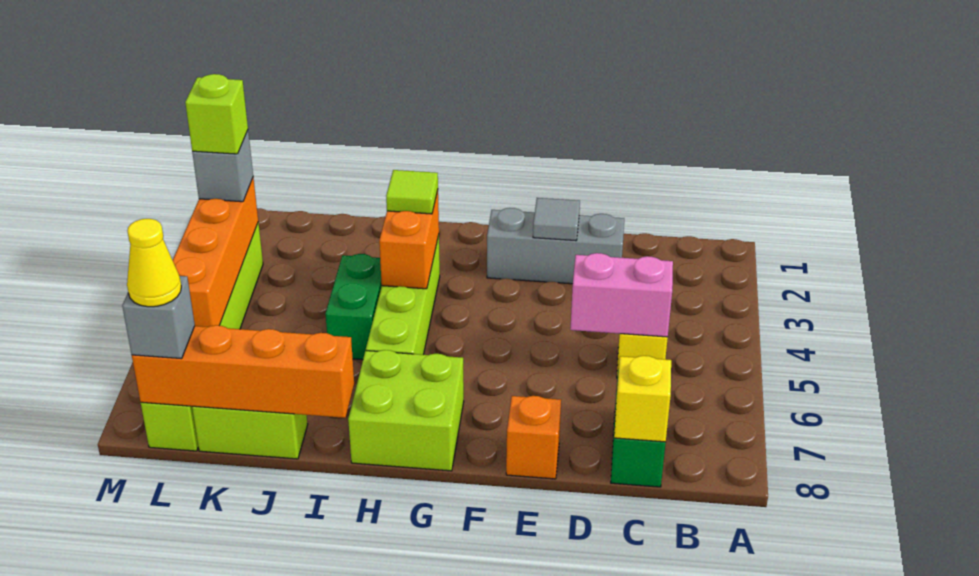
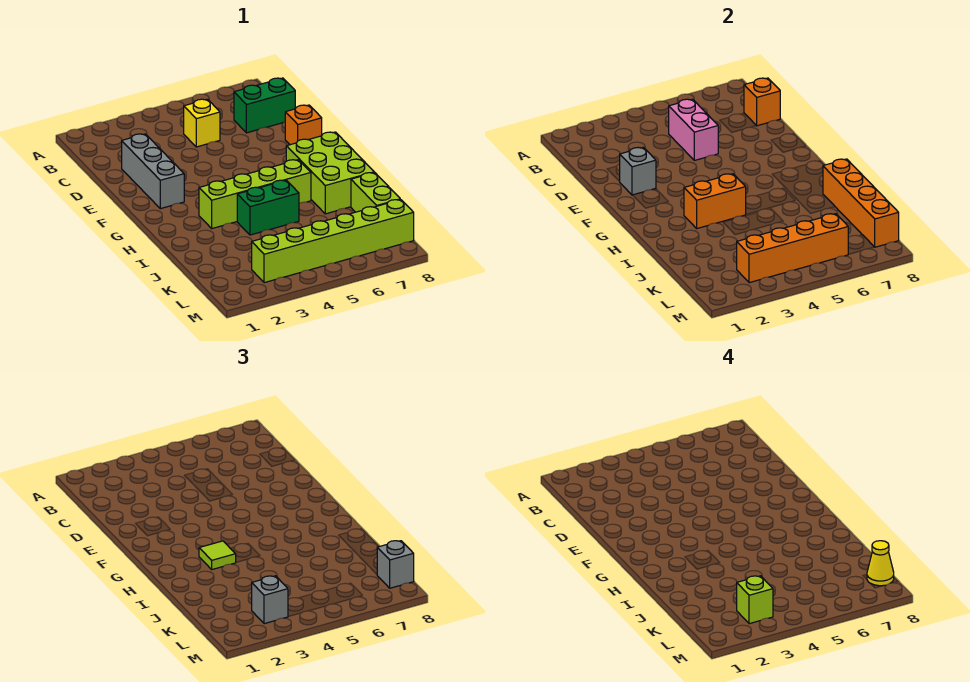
yellow brick C8 level 2 -> orange brick C8 level 2
grey tile E2 level 2 -> grey brick E2 level 2
lime brick G7:H8 level 1 -> lime brick G7:I8 level 1

